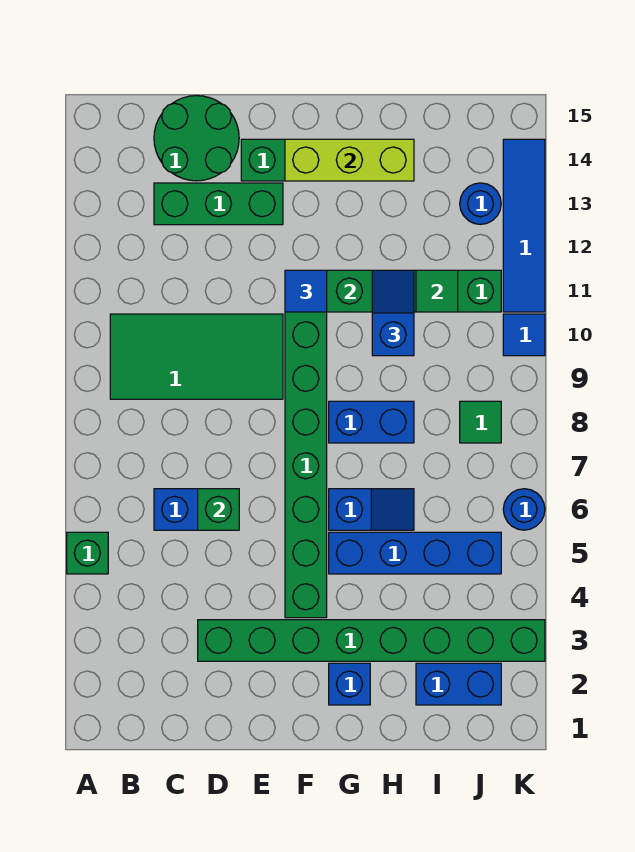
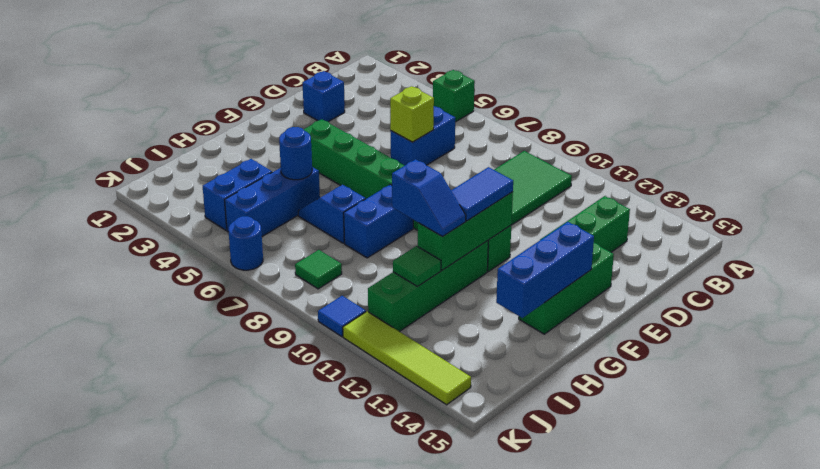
green round brick C14:D15 level 1 -> none
green brick D3:K3 level 1 -> none
green brick D6 level 2 -> lime brick D6 level 2
blue tile F11 level 3 -> blue tile F11:G11 level 3
lime brick F14:H14 level 2 -> blue brick F14:H14 level 2
blue brick G2 level 1 -> blue brick D2 level 1
blue brick G5:J5 level 1 -> blue brick H5:J5 level 1
blue slope G6:H6 level 1 top G -> blue slope H6:H7 level 1 top 7
blue brick I2:J2 level 1 -> blue brick I4:J4 level 1
blue round brick J13 level 1 -> blue round brick H5 level 2
blue tile K11:K14 level 1 -> lime tile K11:K14 level 1

